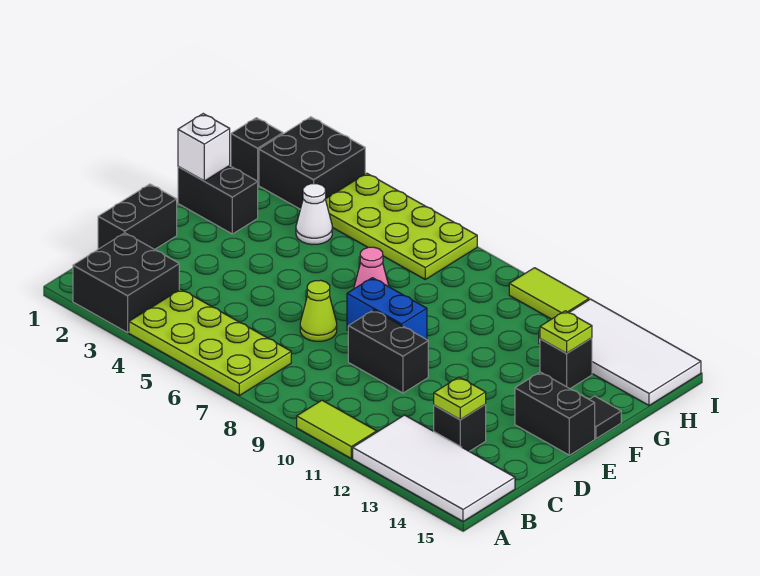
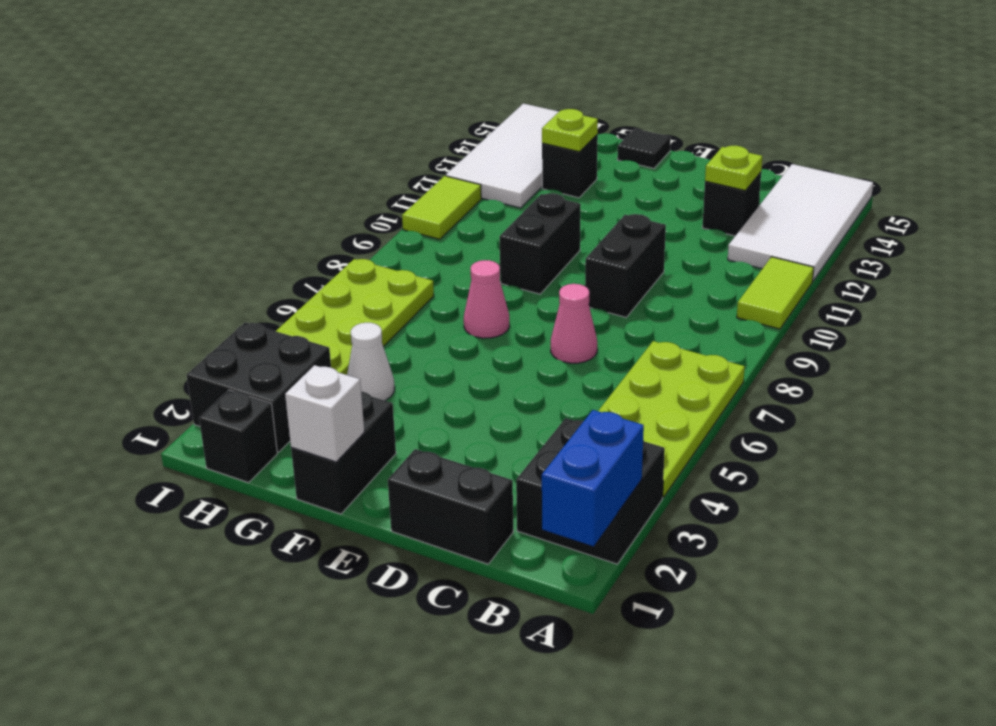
lime cone D7 level 1 -> pink cone D7 level 1
blue brick E8:E9 level 1 -> blue brick A1:A2 level 2
black brick E14:E15 level 1 -> black brick F9:F10 level 1

